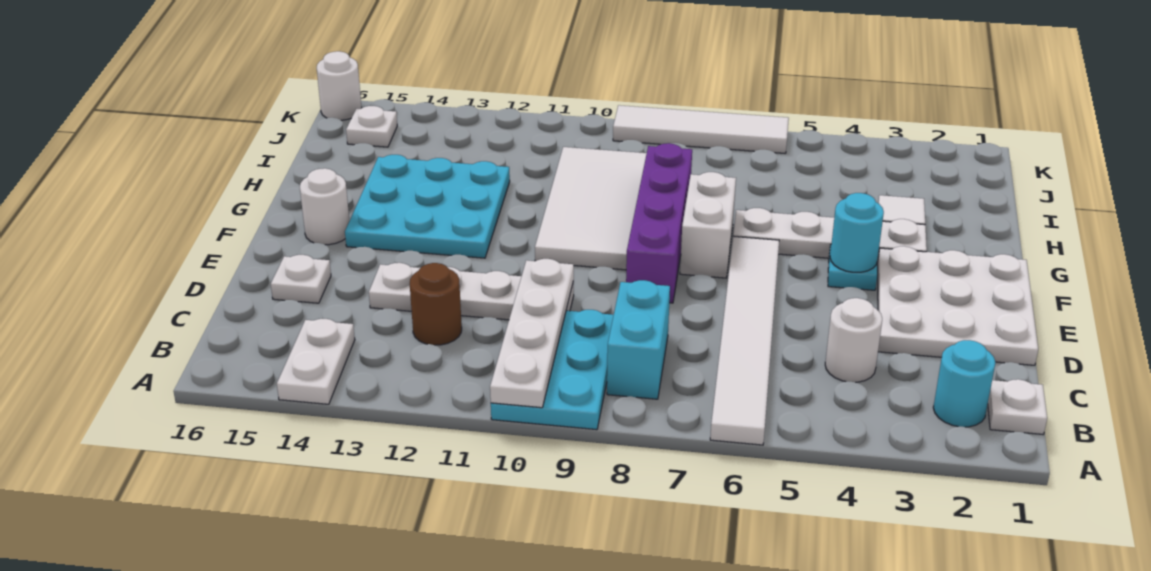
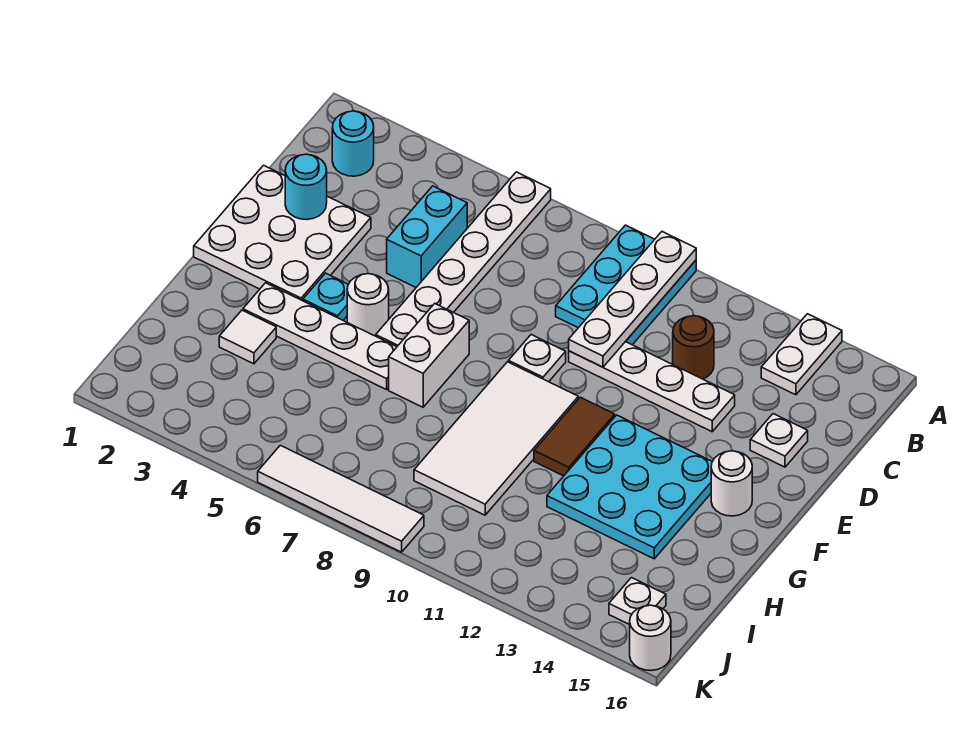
white tile A6:F6 level 1 -> white plate A6:F6 level 1
white plate B1 level 1 -> white plate E9 level 1
cyan brick B8:C8 level 1 -> cyan brick C5:D5 level 1
white round brick C4 level 1 -> white round brick F5 level 1
purple brick E8:H8 level 1 -> none
cyan round brick F4 level 2 -> cyan round brick D2 level 2
none -> brown tile F11:G11 level 1

